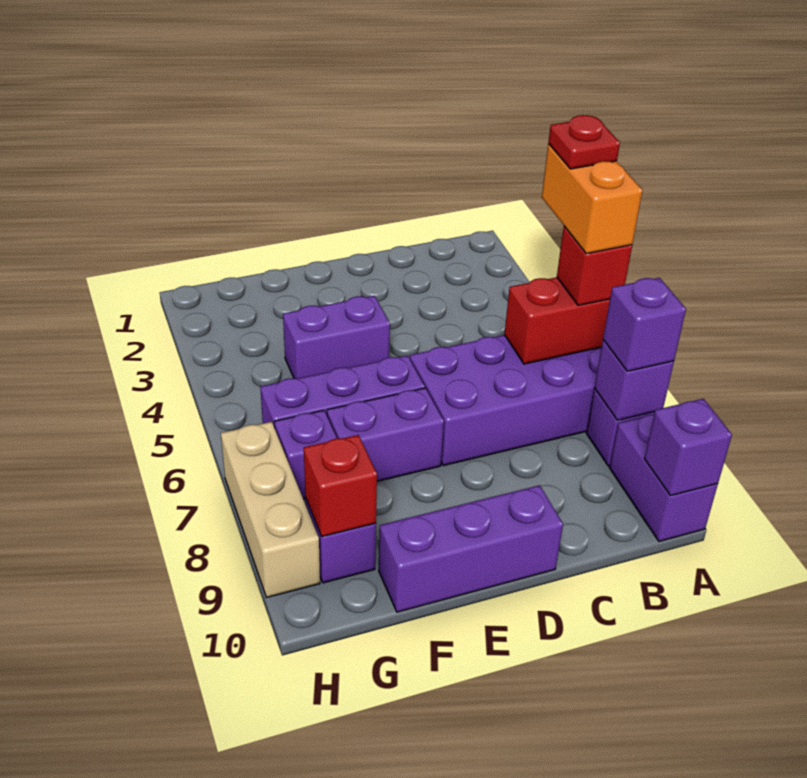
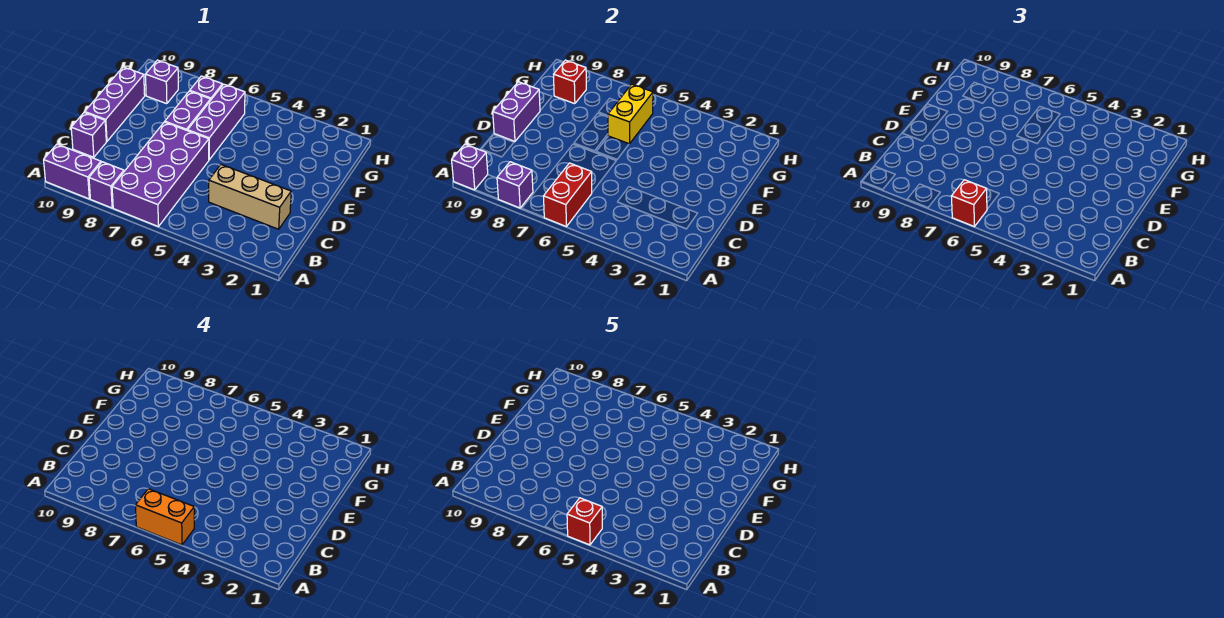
red plate A5 level 5 -> red brick A5 level 5
purple brick A8 level 3 -> purple brick C10 level 1
purple brick E4:F4 level 1 -> purple brick D10:E10 level 2
none -> yellow brick F6:G6 level 2
tan brick H7:H9 level 1 -> tan brick C2:C4 level 1

